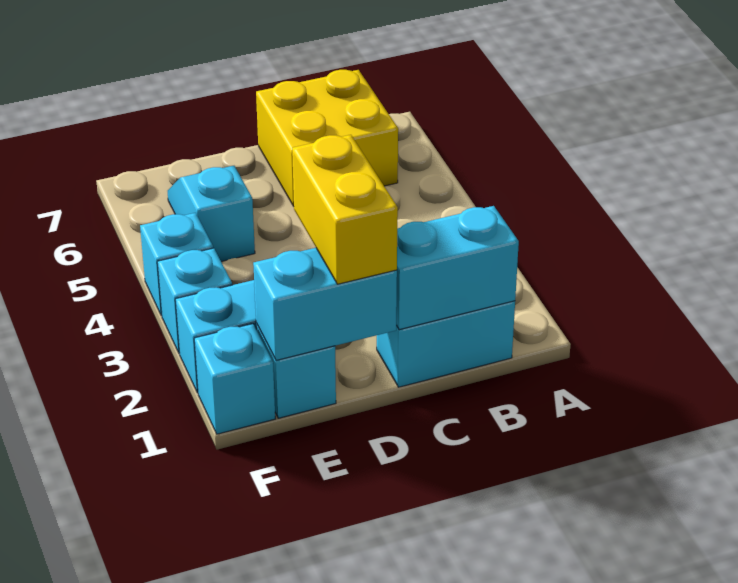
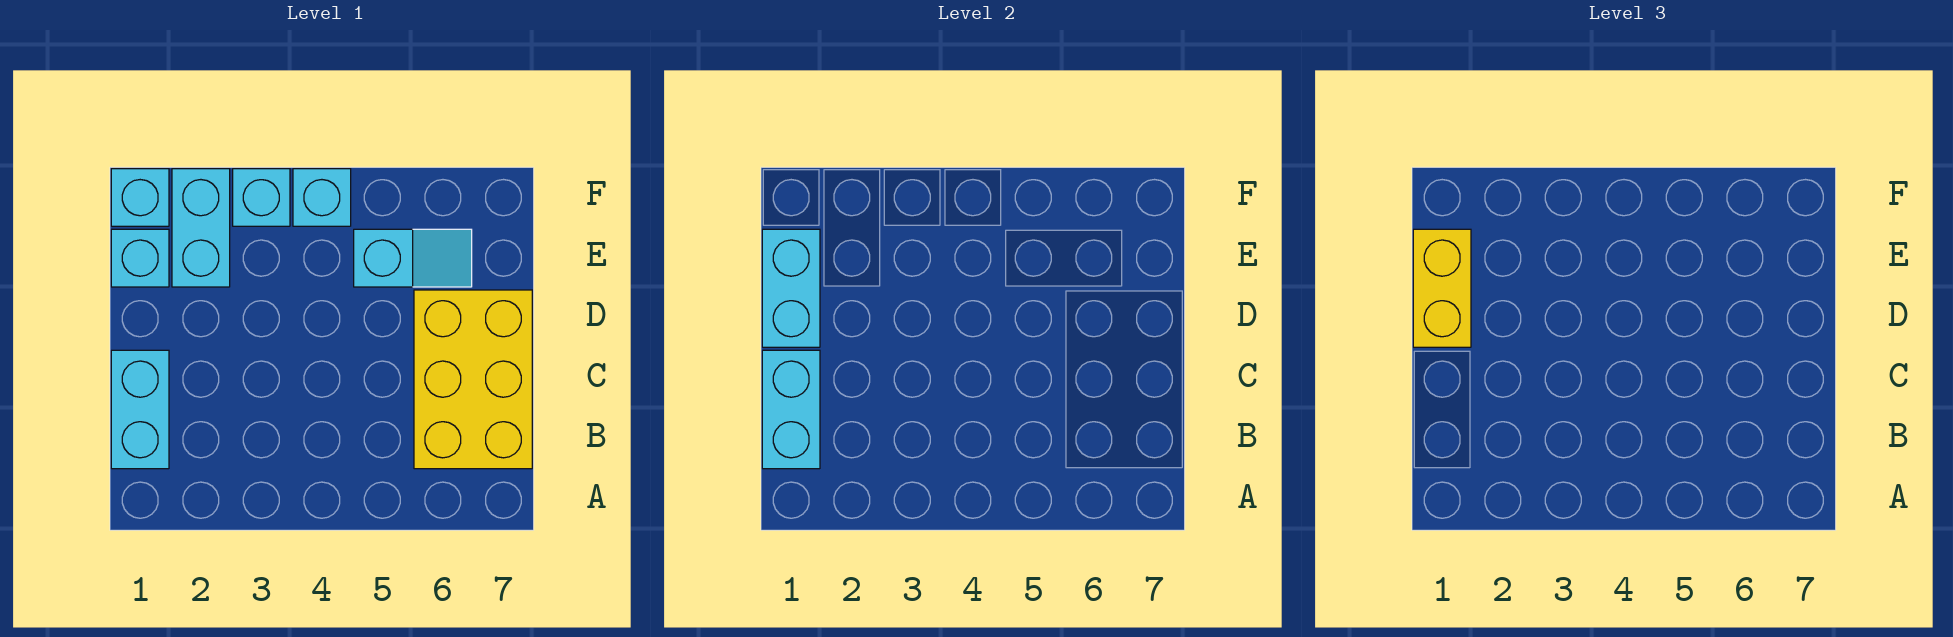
yellow brick B6:C7 level 1 -> yellow brick B6:D7 level 1
yellow brick D1:D2 level 3 -> yellow brick D1:E1 level 3

